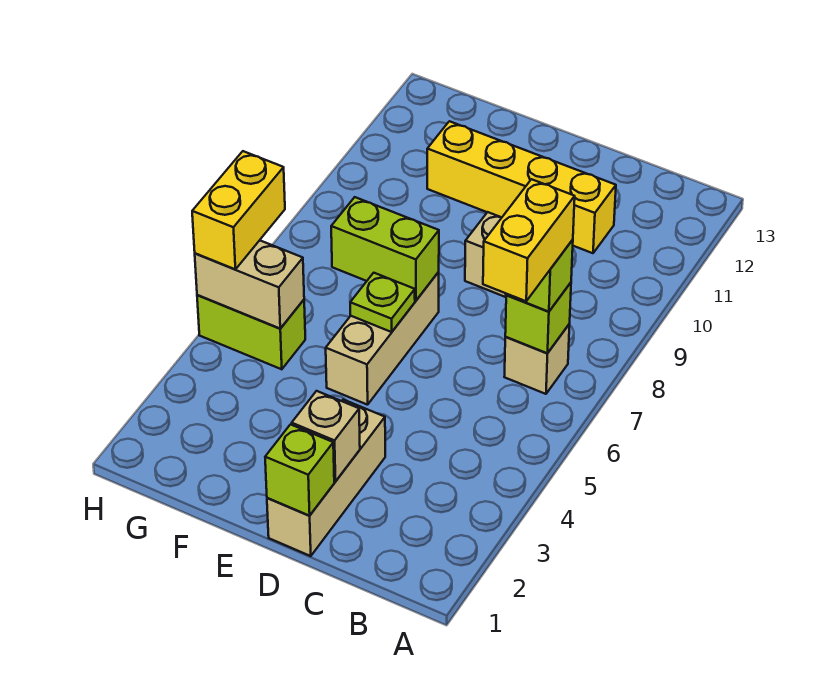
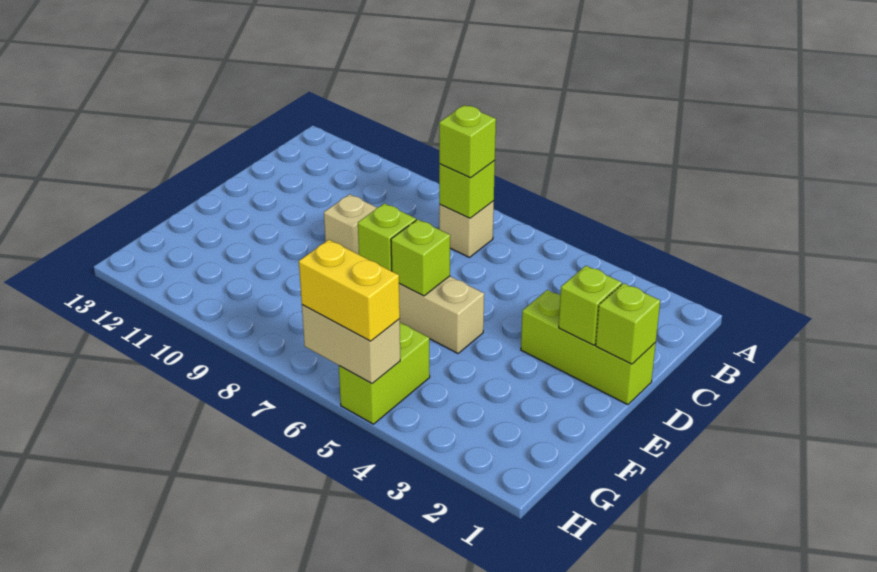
yellow brick B6:B7 level 4 -> none
yellow brick C11:F11 level 1 -> none
tan brick D1:D3 level 1 -> lime brick D1:D3 level 1
tan brick D2 level 2 -> lime brick D2 level 2
lime plate E6 level 2 -> lime brick E6 level 2
lime brick E7:F7 level 2 -> lime brick E7 level 2
tan brick G5:H5 level 2 -> tan brick H5:H6 level 2

